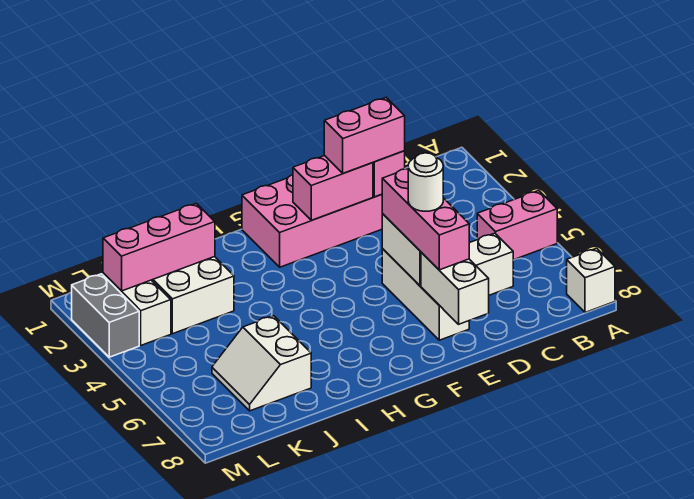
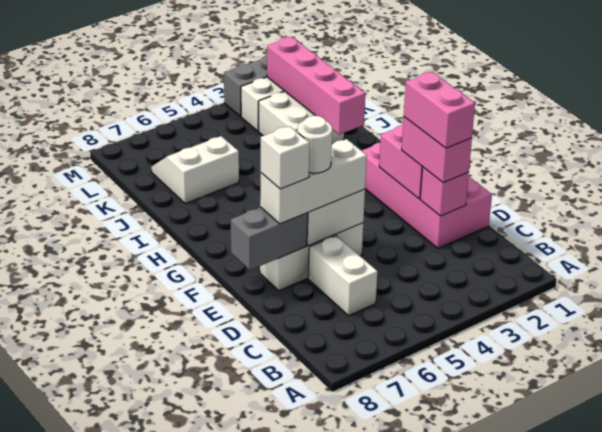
pink brick A5:B5 level 1 -> pink brick D2:E2 level 4
white brick A8 level 1 -> white brick E7 level 4
pink brick E5:E7 level 3 -> white brick E5:E7 level 3
white brick E7:E8 level 2 -> grey brick E7:E8 level 2
pink brick J2:L2 level 2 -> pink brick I2:L2 level 2

